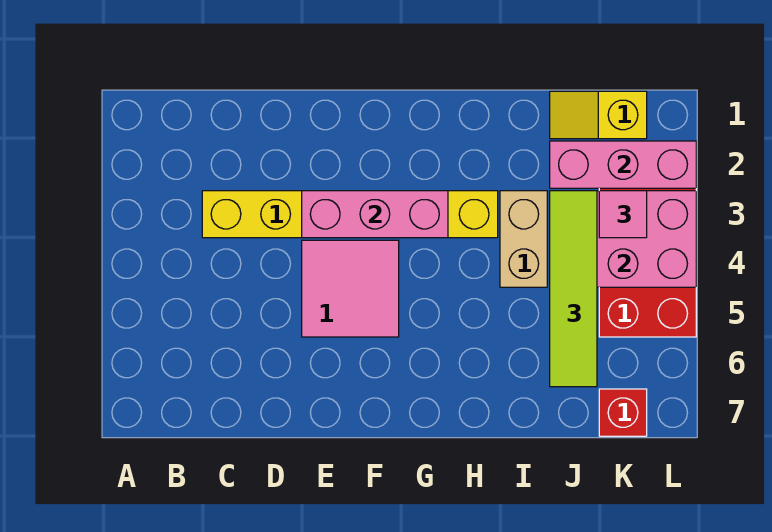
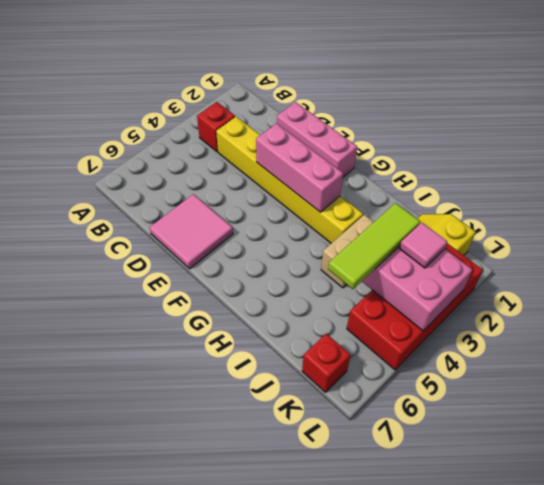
none -> red brick B3 level 1
pink tile E4:F5 level 1 -> pink tile D6:E7 level 1
pink brick J2:L2 level 2 -> pink brick D1:F1 level 1
lime tile J3:J6 level 3 -> lime tile J3:J5 level 3

